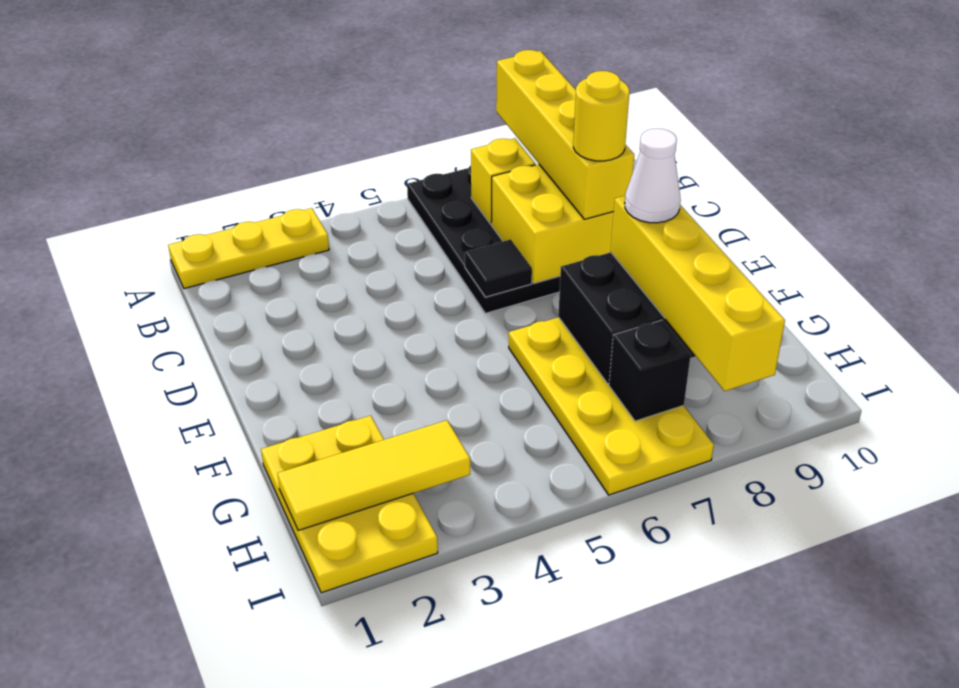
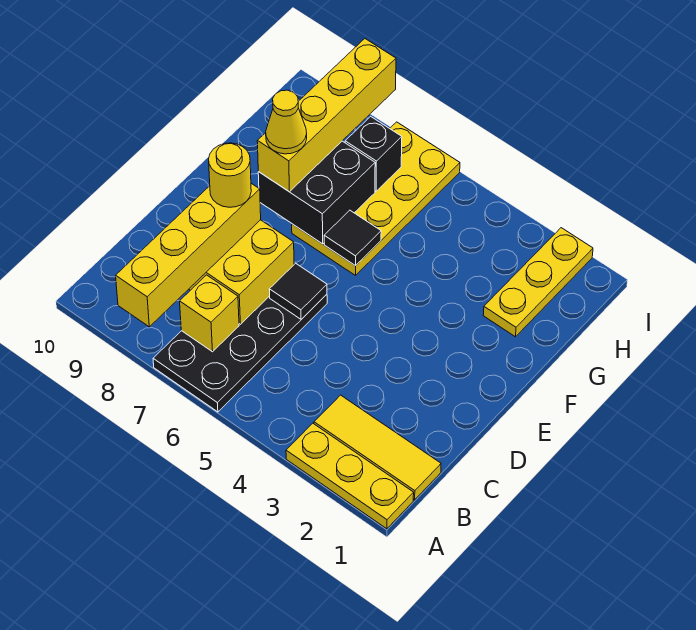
none -> black tile F6 level 2
white cone F8 level 4 -> yellow cone F8 level 4
yellow plate G1:I2 level 1 -> yellow plate G2:I2 level 1
yellow tile H1:H3 level 2 -> yellow tile B1:B3 level 1

